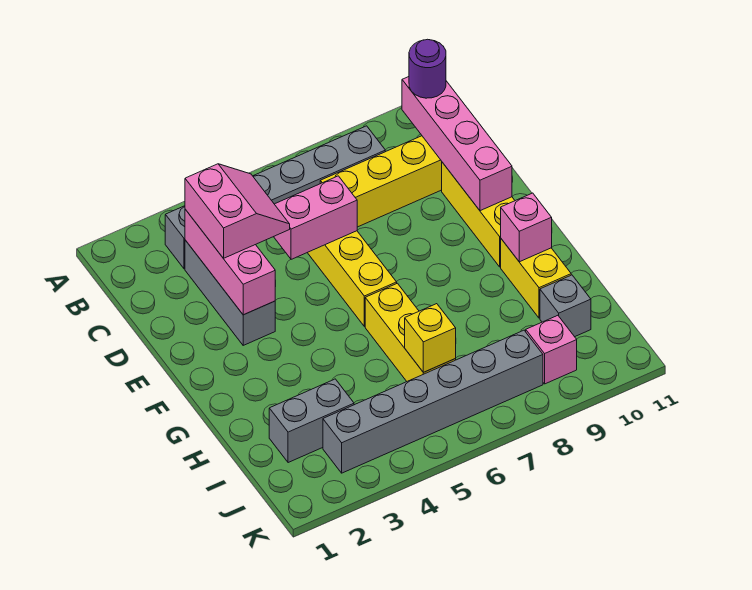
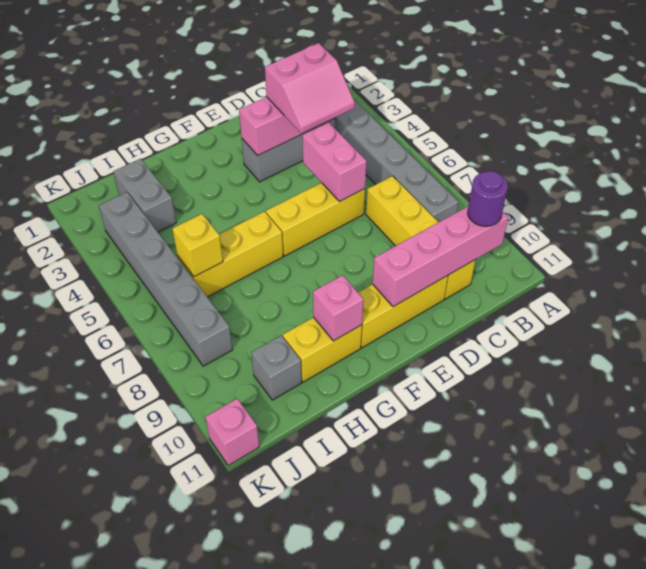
pink brick J9 level 1 -> pink brick K11 level 1

